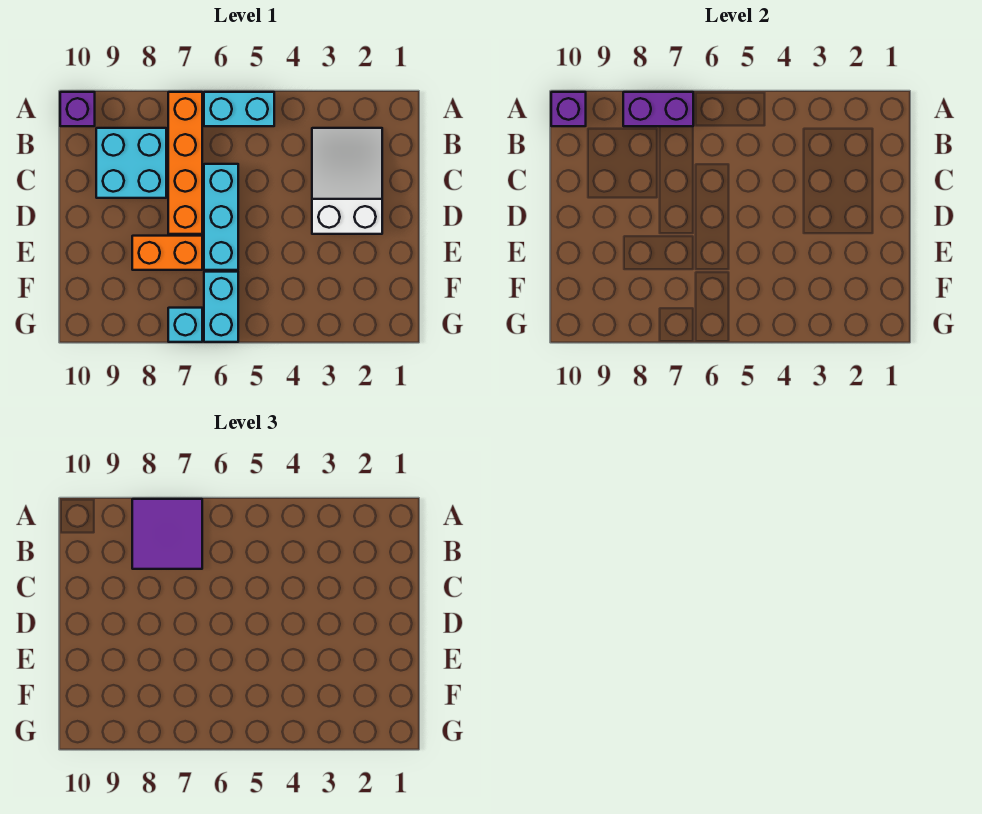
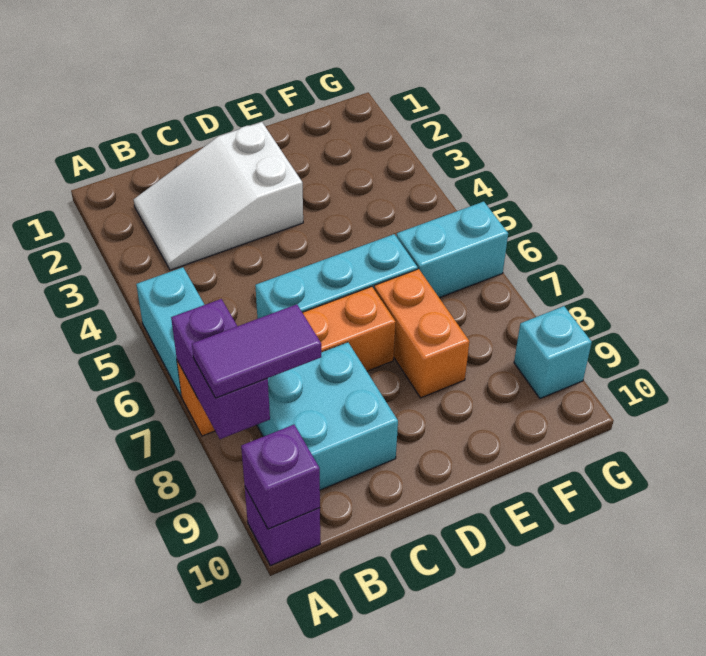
purple tile A7:B8 level 3 -> purple tile A8:B8 level 3
cyan brick G7 level 1 -> cyan brick G9 level 1

